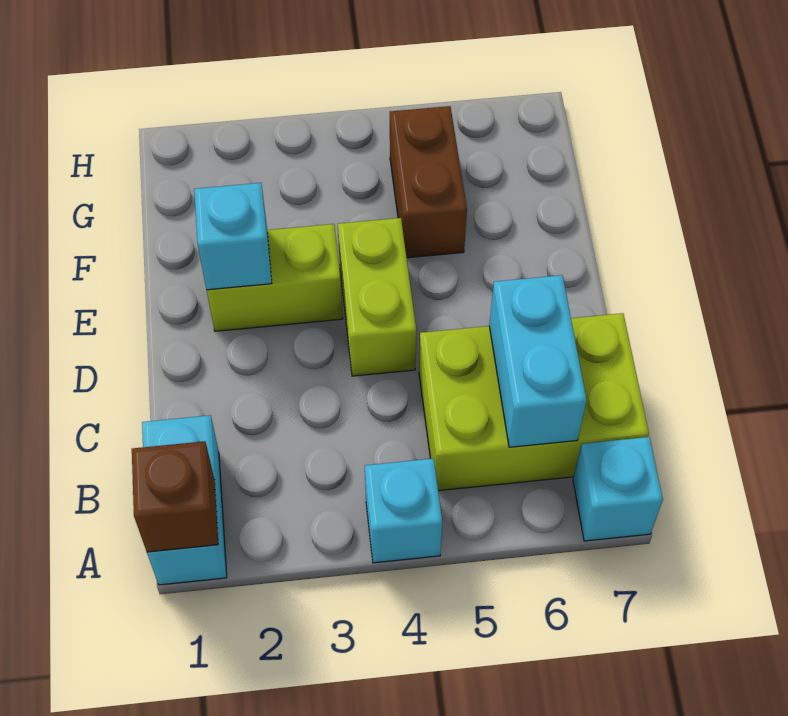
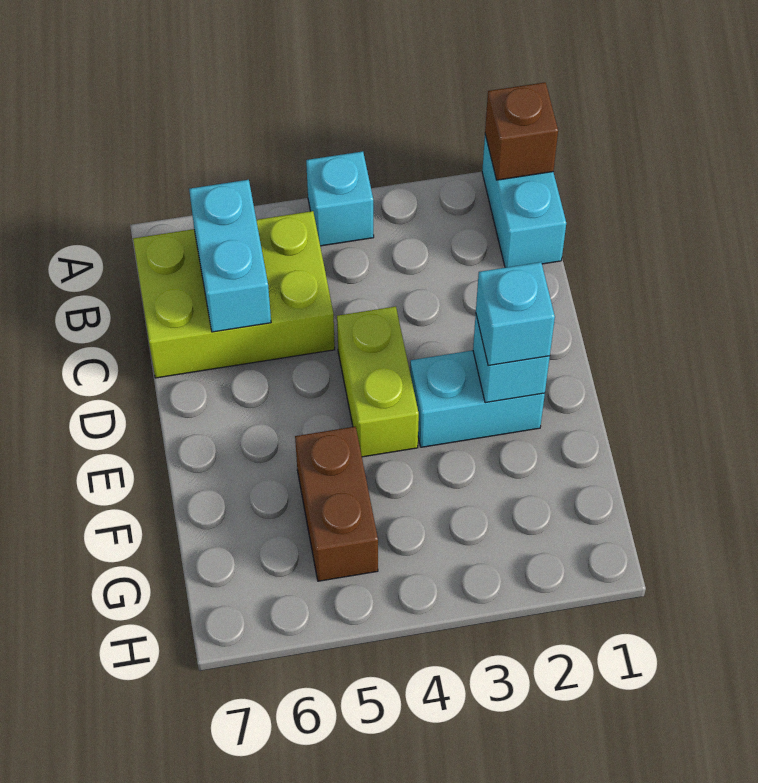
cyan brick A7 level 1 -> cyan brick E2 level 3
lime brick E2:E3 level 1 -> cyan brick E2:E3 level 1

